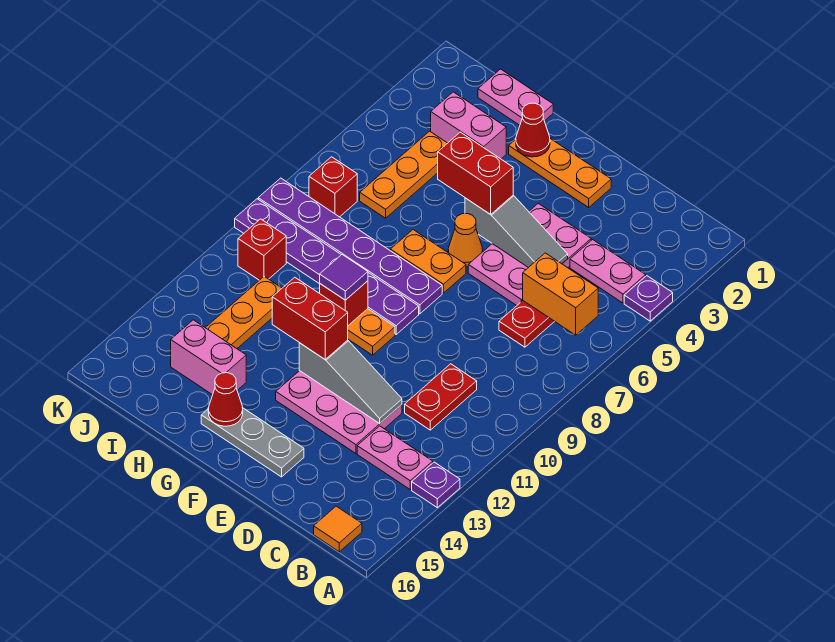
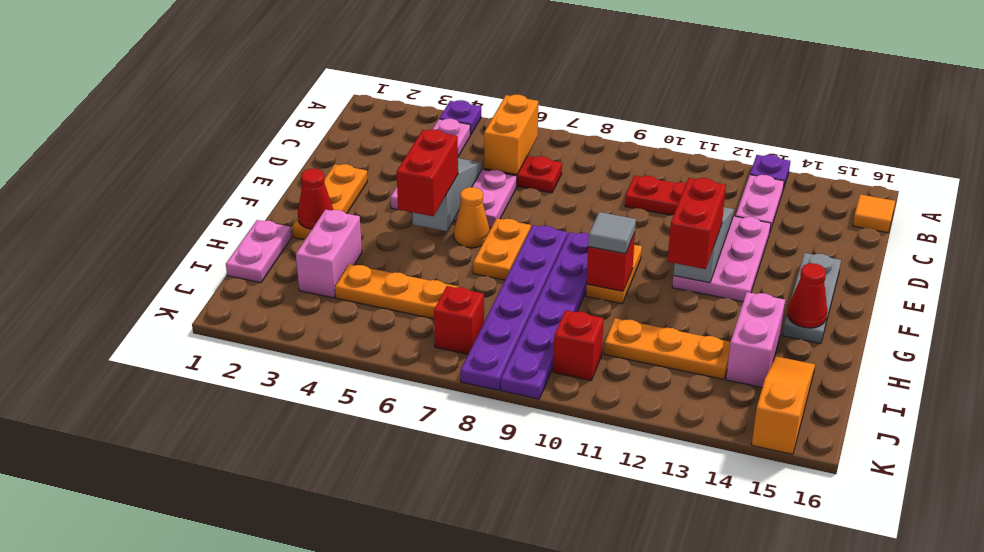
purple tile G10 level 3 -> grey tile G10 level 3
none -> orange slope I15:K15 level 1 top K

